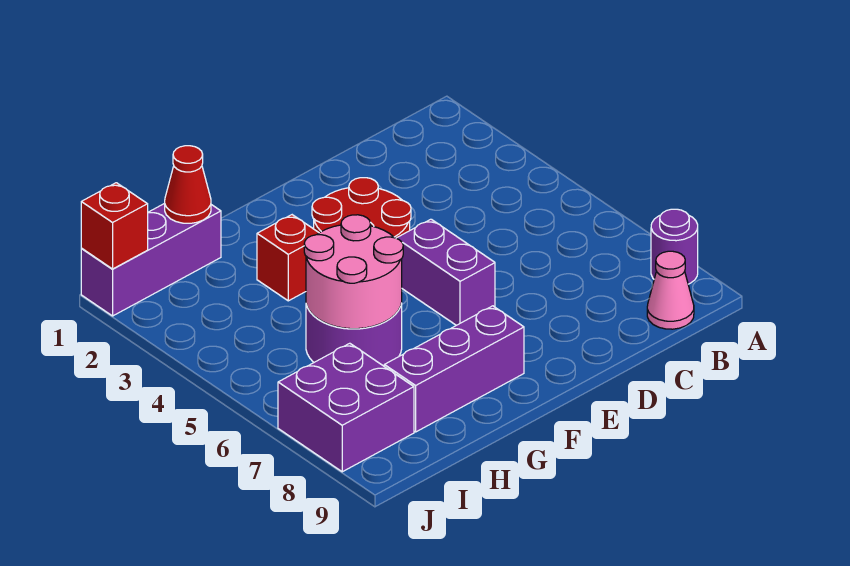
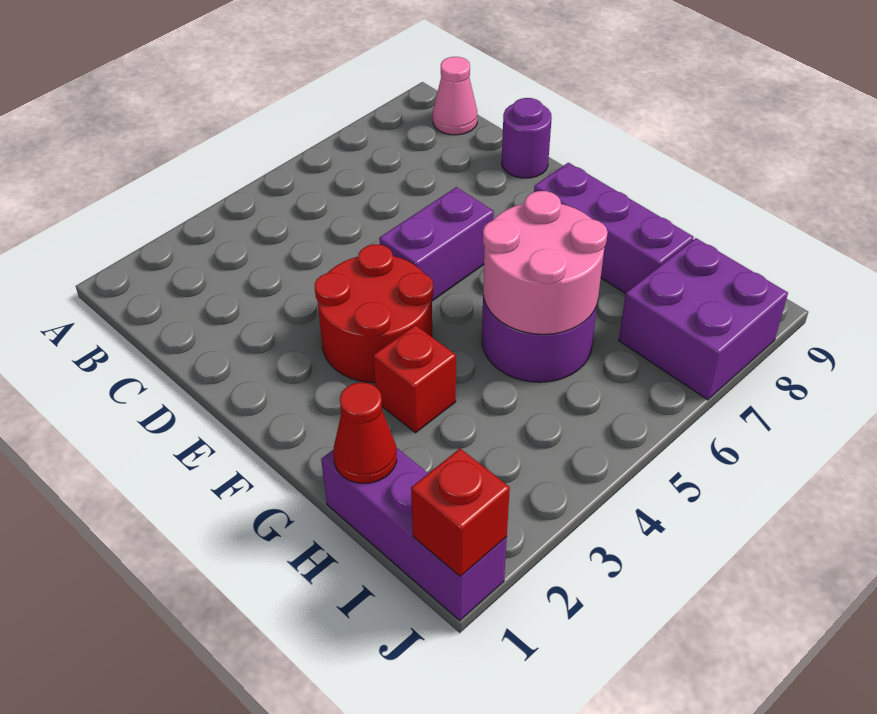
purple round brick A8 level 1 -> purple round brick D9 level 1

